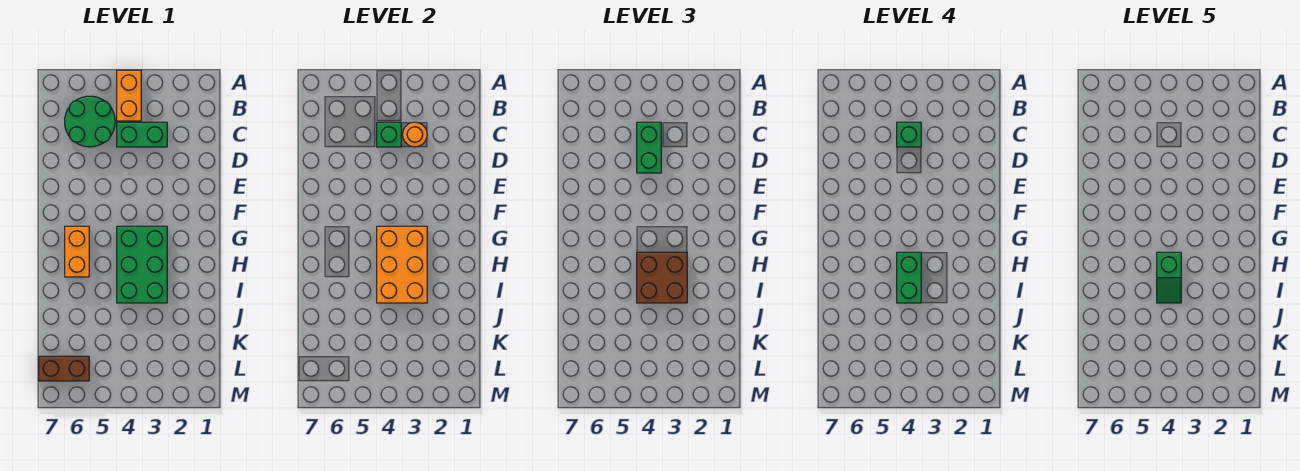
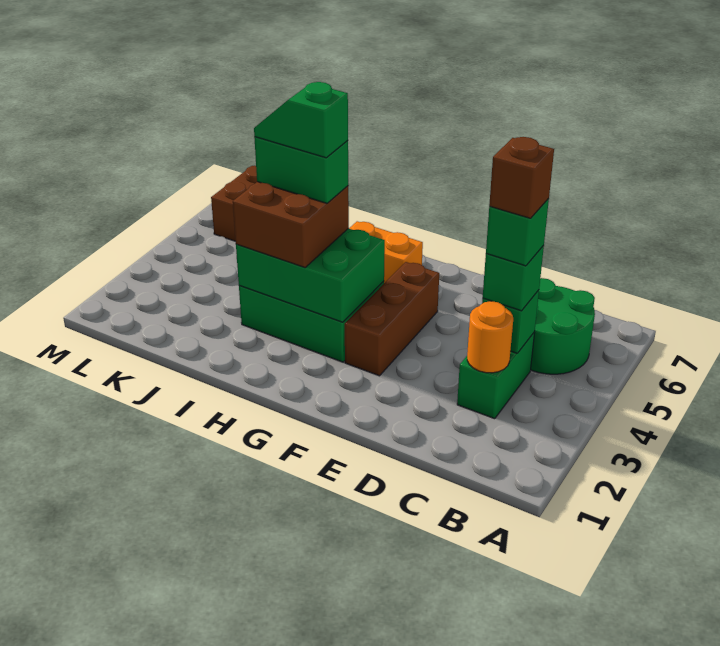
orange brick A4:B4 level 1 -> none
green brick C4:D4 level 3 -> green brick C4 level 3
none -> brown brick C4 level 5
none -> brown brick F3:F5 level 1
orange brick G3:I4 level 2 -> green brick G3:I4 level 2

